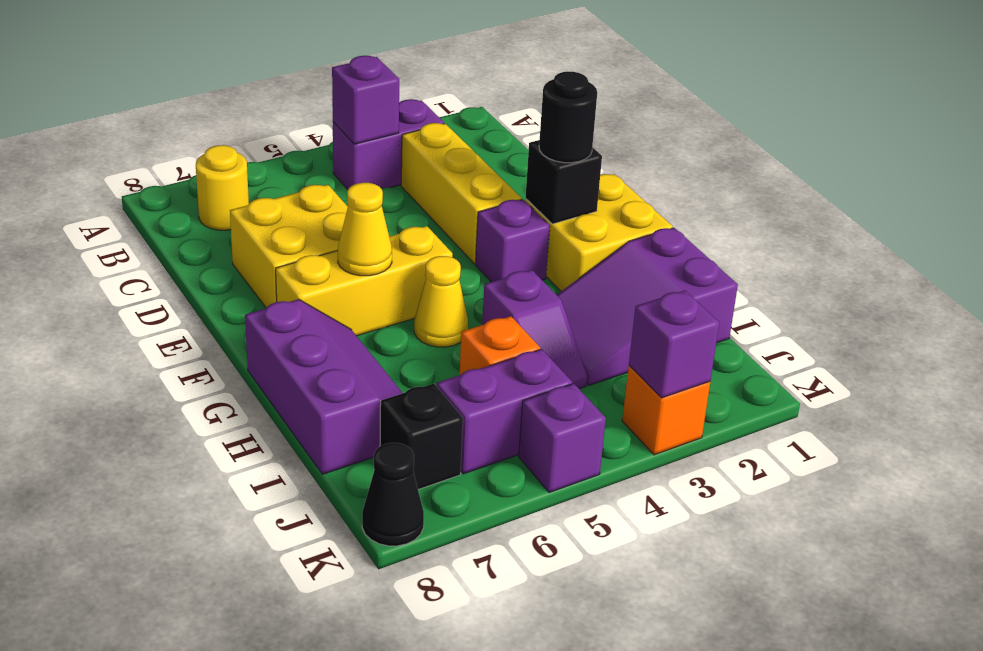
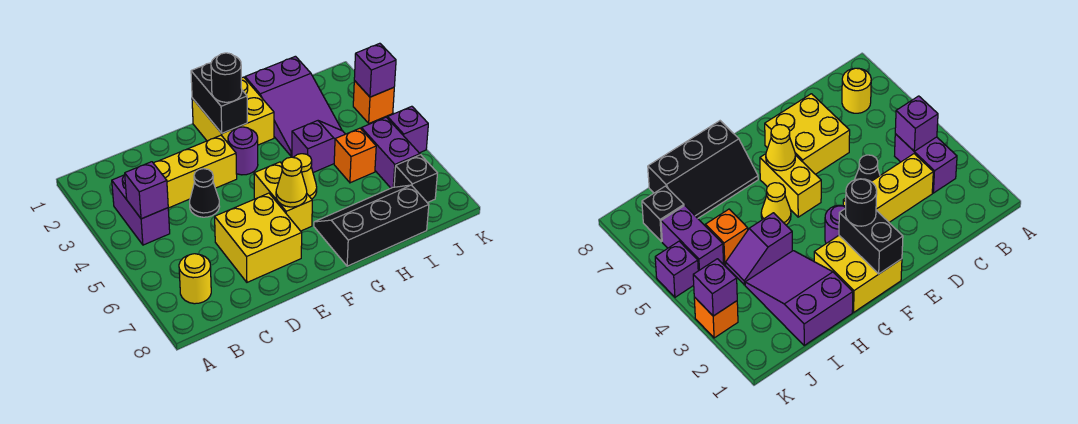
black brick F2 level 2 -> black brick F1:F2 level 2
purple brick F3 level 1 -> purple round brick F3 level 1
yellow brick F5:F7 level 1 -> yellow brick F5:F6 level 1
purple slope G7:I8 level 1 top 8 -> black slope G7:I8 level 1 top 8
black cone K8 level 1 -> black cone D4 level 1

